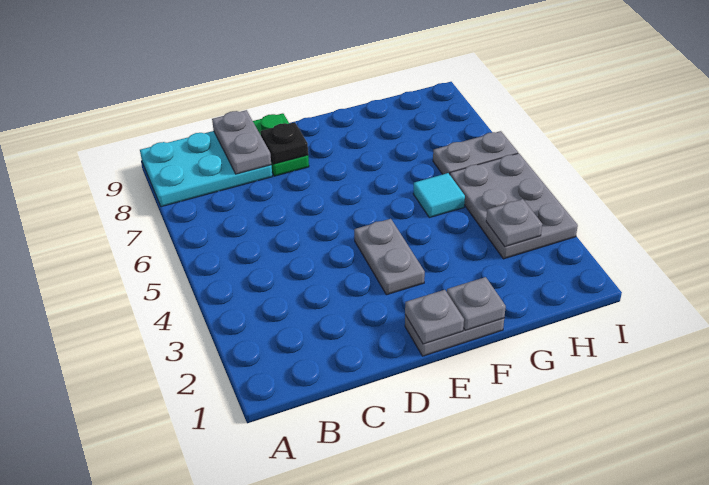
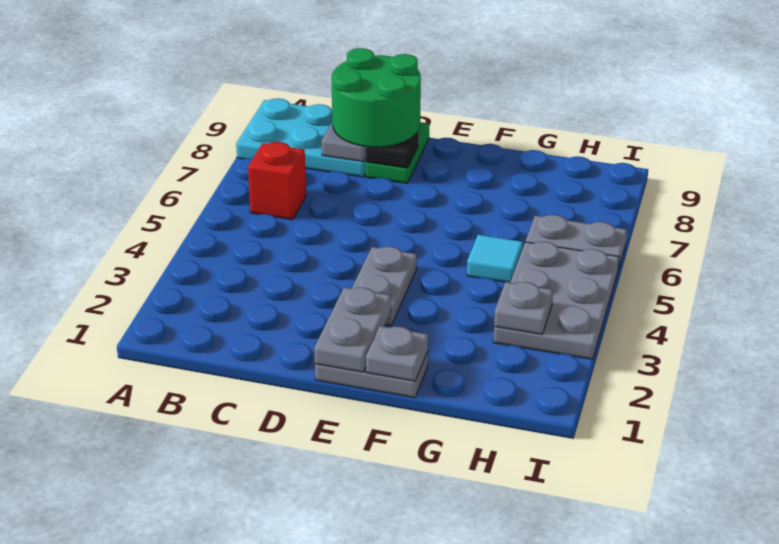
none -> red brick B6 level 1
none -> green round brick C8:D9 level 3
grey plate E1 level 2 -> grey plate E1:E2 level 2

